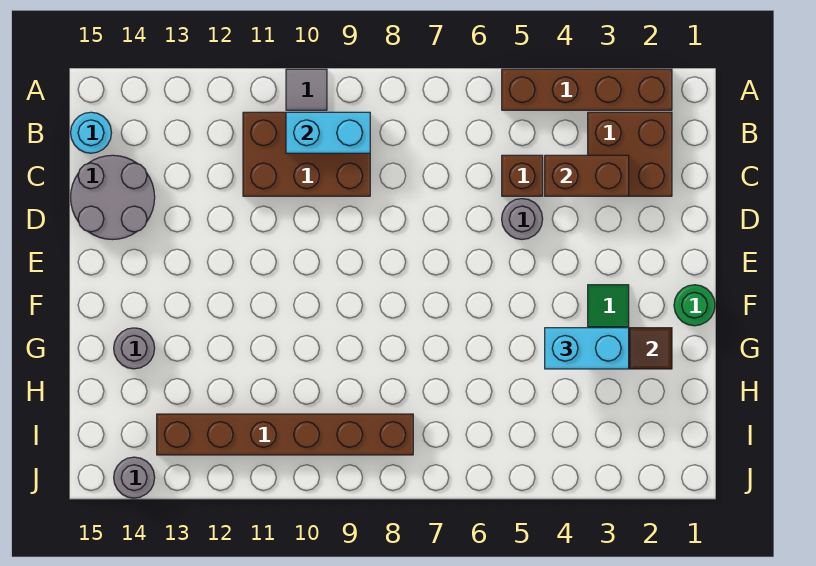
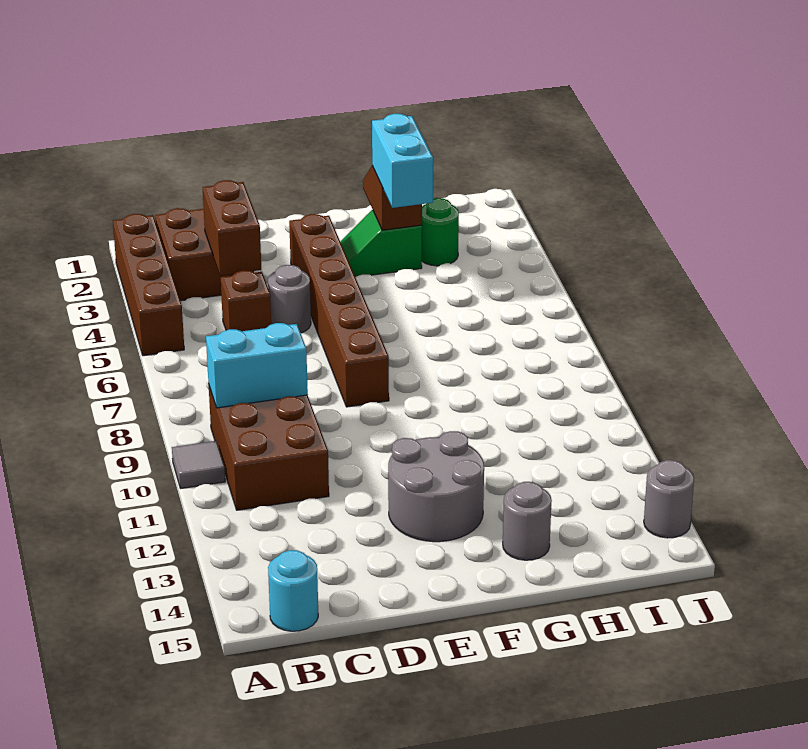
cyan brick B9:B10 level 2 -> cyan brick B9:C9 level 2
grey round brick C14:D15 level 1 -> grey round brick E12:F13 level 1
green round brick F1 level 1 -> green round brick H3 level 1
brown brick I8:I13 level 1 -> brown brick E3:E8 level 1

